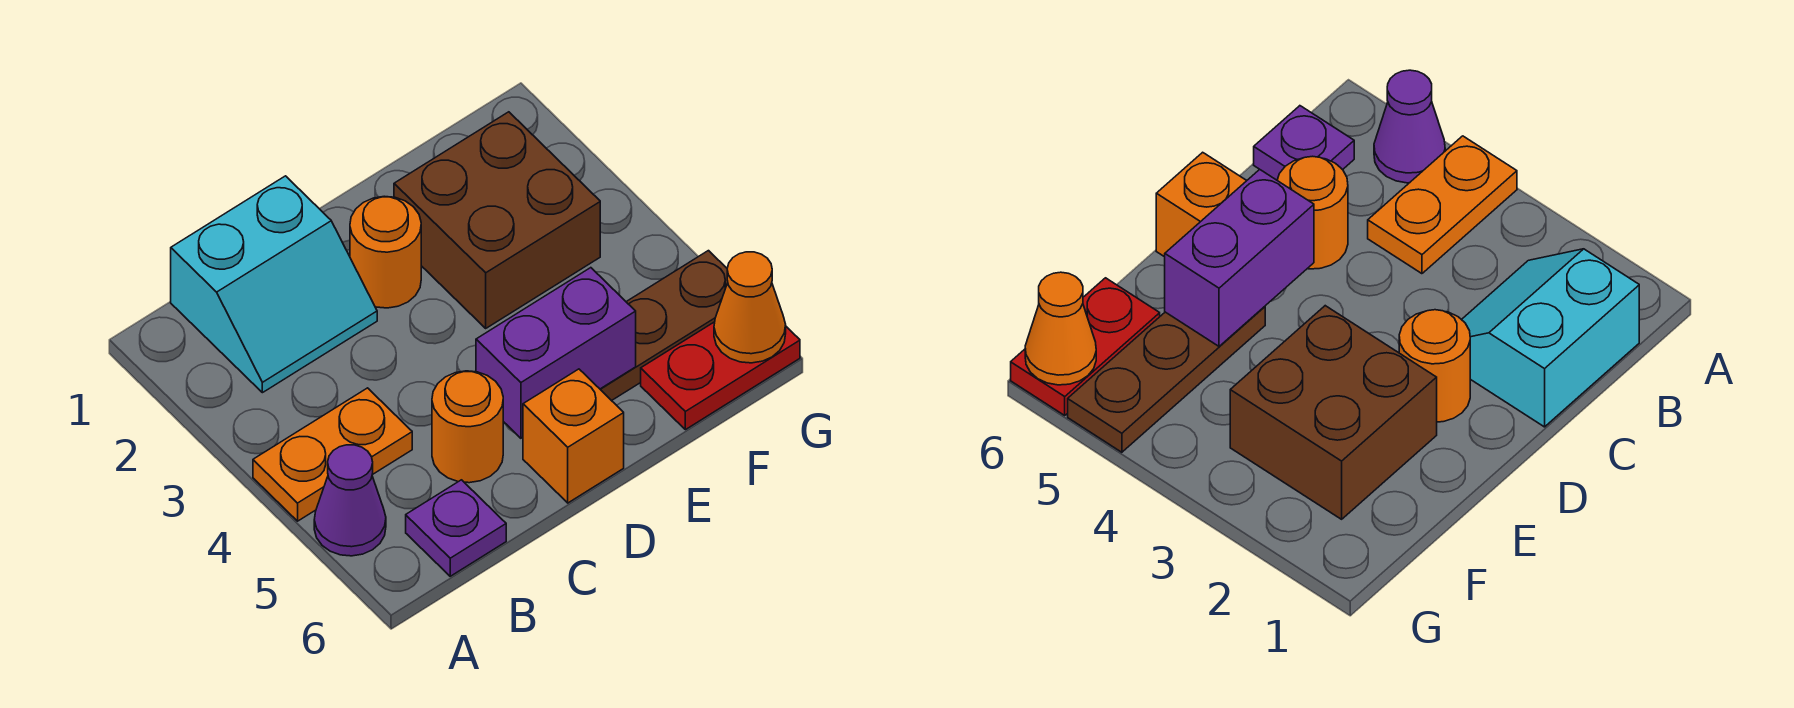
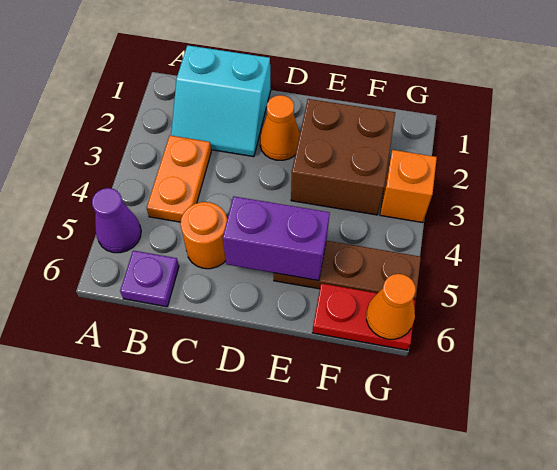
orange plate A4:B4 level 1 -> orange plate B3:B4 level 1
orange round brick D2 level 1 -> orange cone D2 level 1
orange brick D6 level 1 -> orange brick G3 level 1

